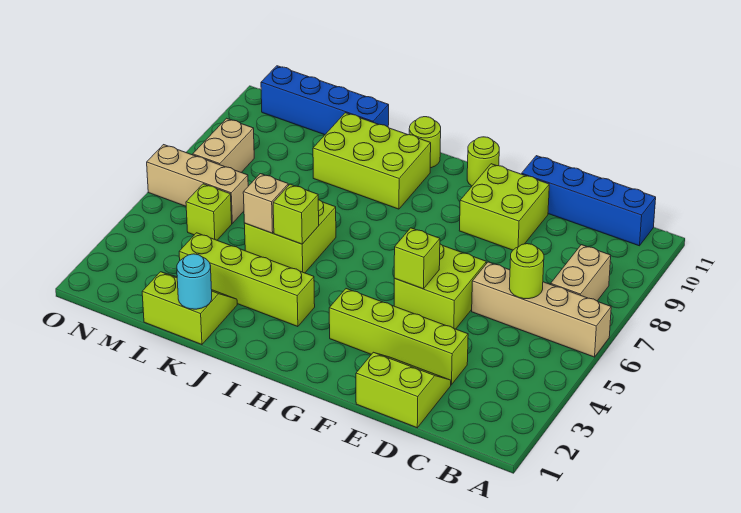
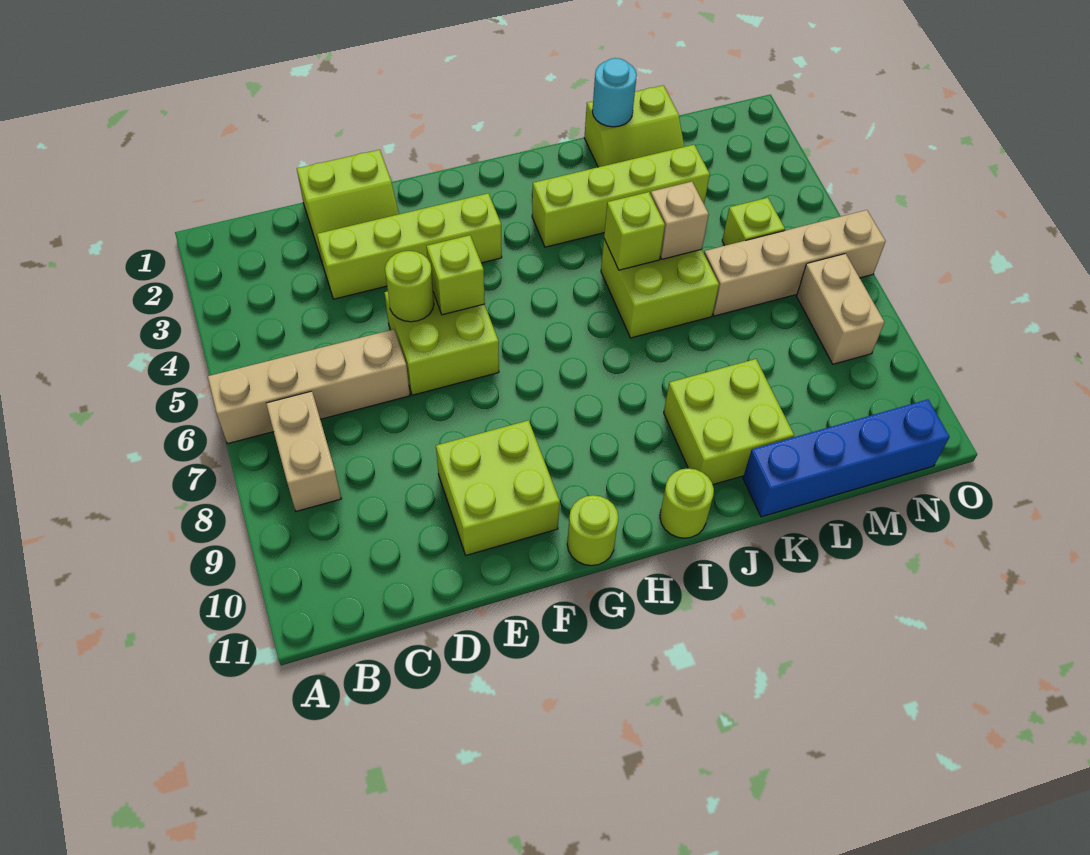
blue brick B11:E11 level 1 -> none
lime round brick C6 level 2 -> lime round brick E5 level 2
lime brick I9:K10 level 1 -> lime brick J9:K10 level 1
tan brick M6:O6 level 1 -> tan brick L6:O6 level 1

